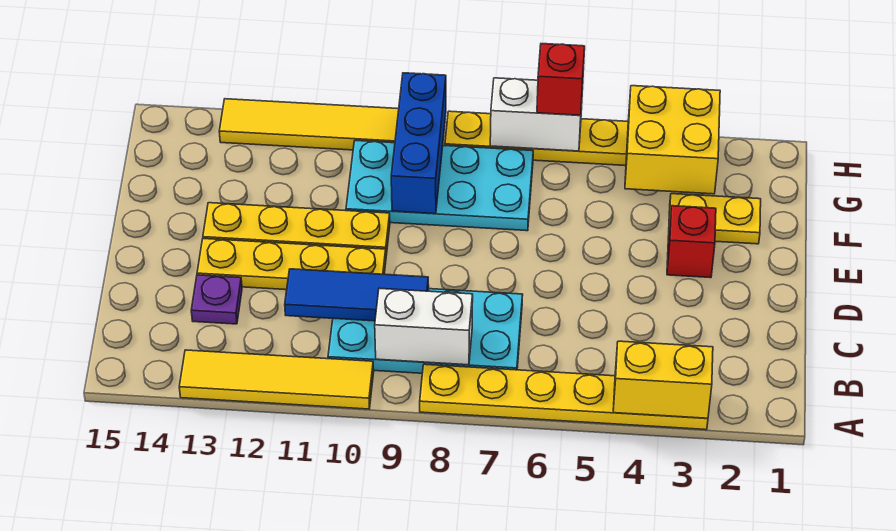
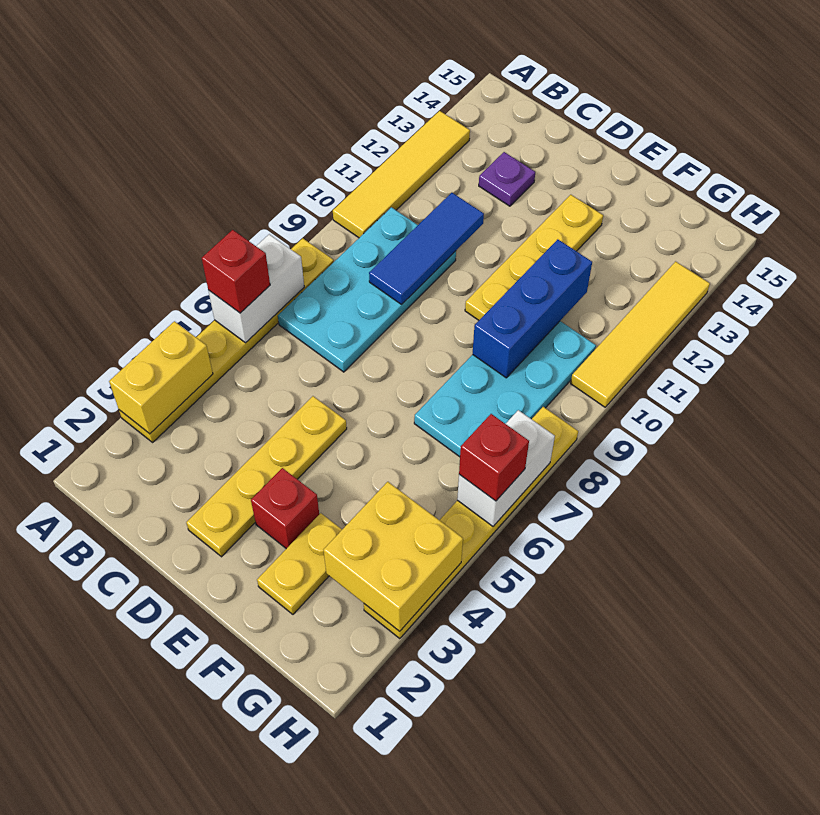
none -> red brick A6 level 3
white brick B8:B9 level 2 -> white brick A6:A7 level 2
yellow plate D10:D13 level 1 -> yellow plate D2:D5 level 1
blue brick F9:H9 level 2 -> blue brick F9:F11 level 2

